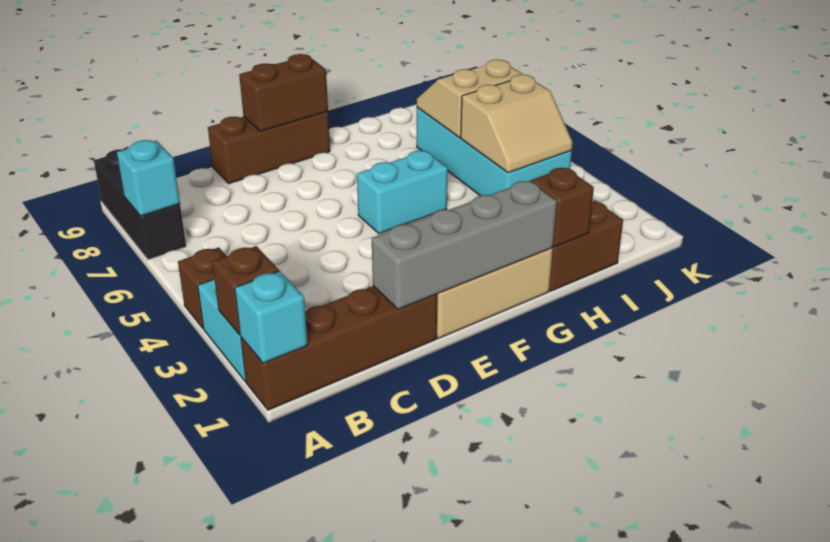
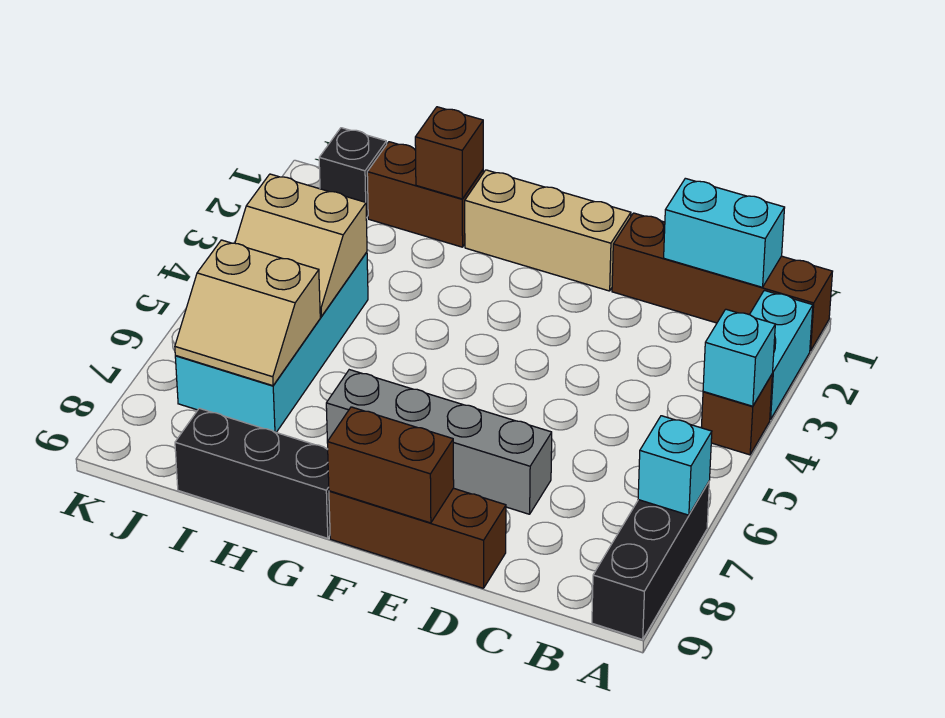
cyan brick A1 level 2 -> cyan brick A4 level 2
brown brick A2 level 2 -> none
grey brick D1:G1 level 2 -> grey brick D7:G7 level 1
cyan brick F5:G5 level 1 -> cyan brick B1:C1 level 2
none -> black brick G9:I9 level 1
tan slope I4:J5 level 2 top 5 -> tan slope I4:J5 level 2 top 4
none -> black brick J1 level 1

